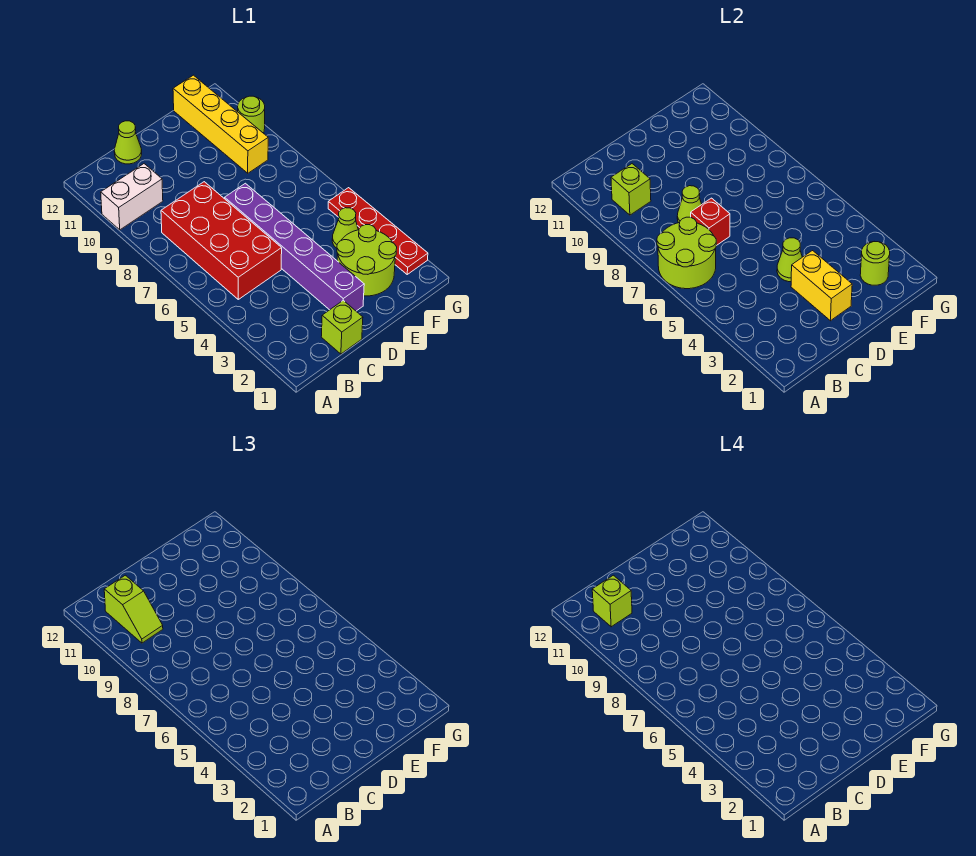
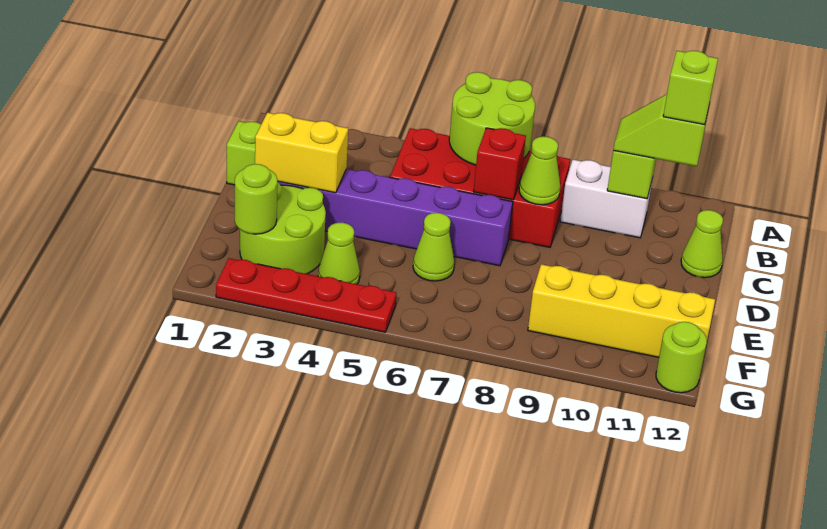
white brick A10:B10 level 1 -> white brick B9:B10 level 1
lime cone D4 level 2 -> lime cone E6 level 1
lime round brick G10 level 1 -> lime round brick G12 level 1

